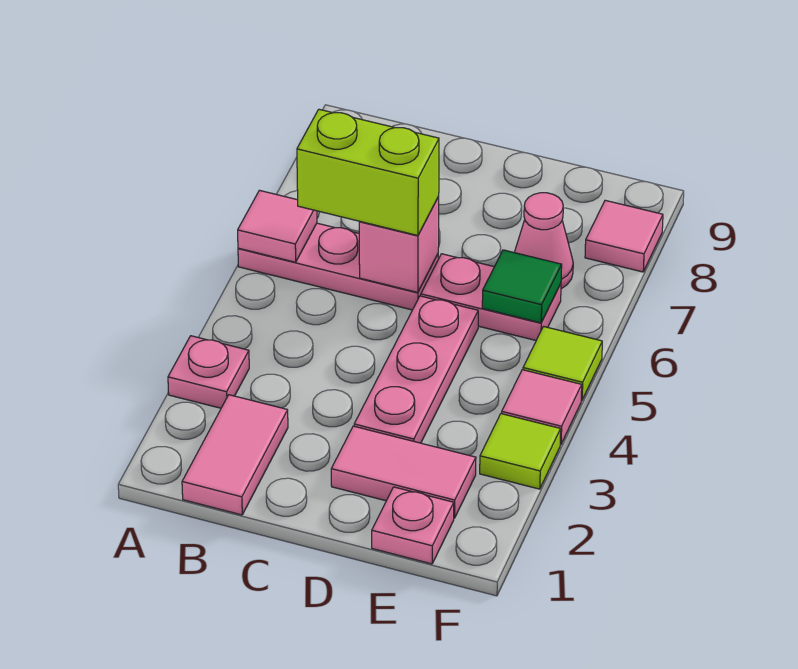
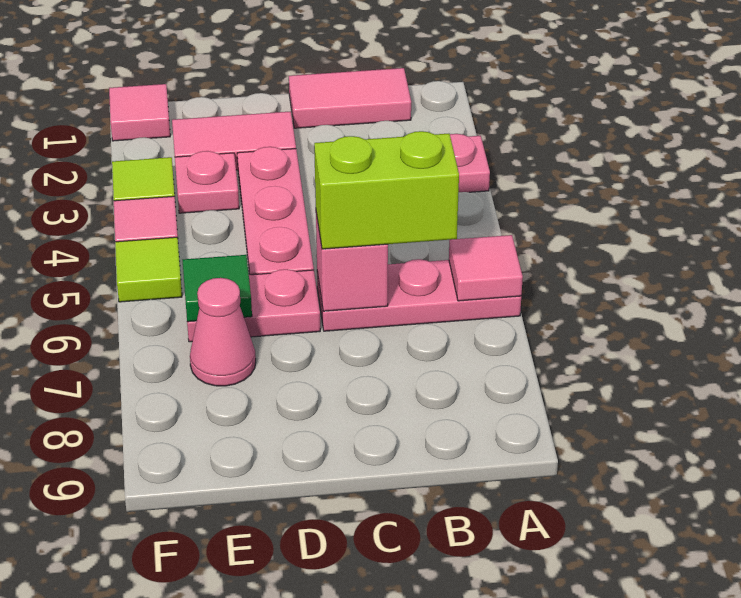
pink tile B1:B2 level 1 -> pink tile B1:C1 level 1
pink plate E1 level 1 -> pink plate E3 level 1
pink tile F8 level 1 -> pink tile F1 level 1

